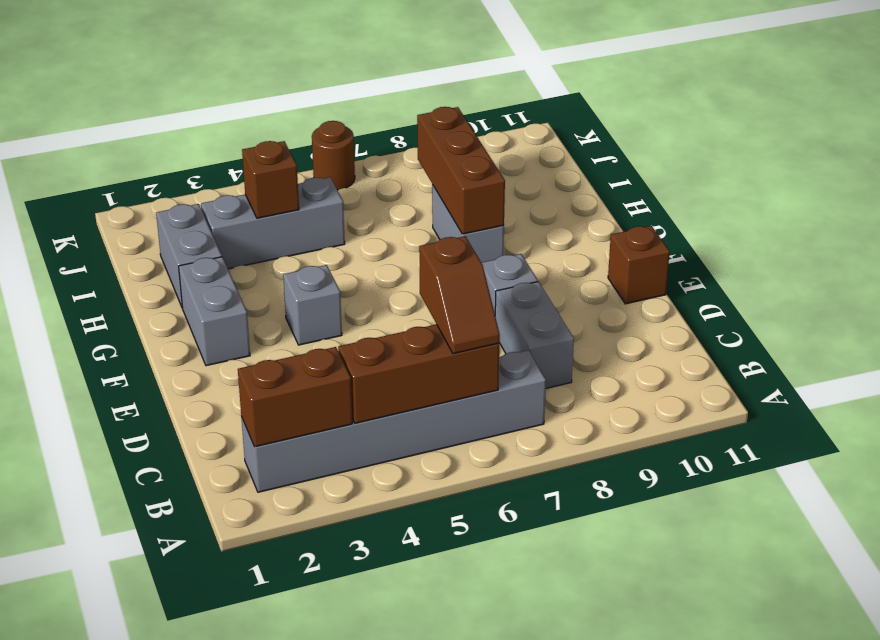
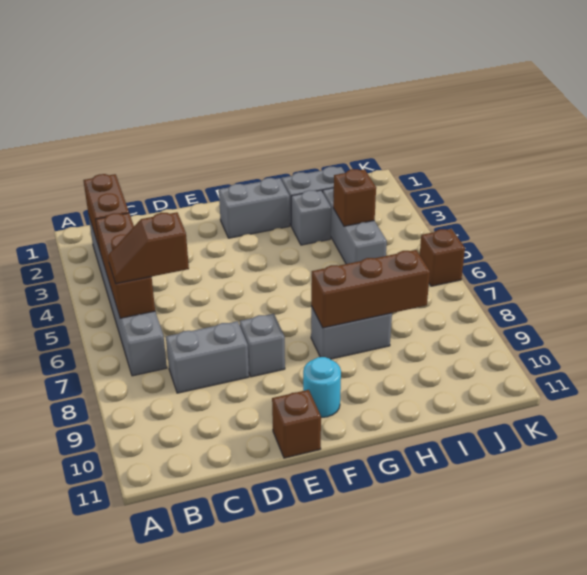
grey brick F4 level 1 -> grey brick H3 level 1
none -> cyan round brick F10 level 1
brown round brick K6 level 1 -> brown brick K6 level 1

